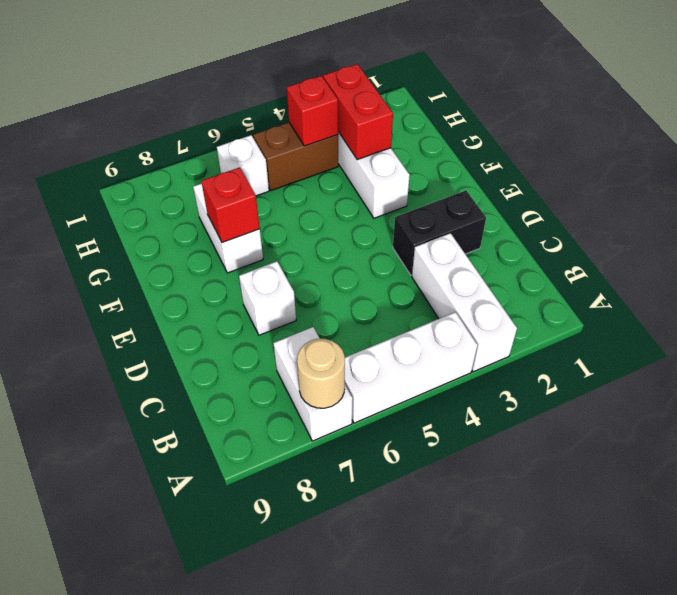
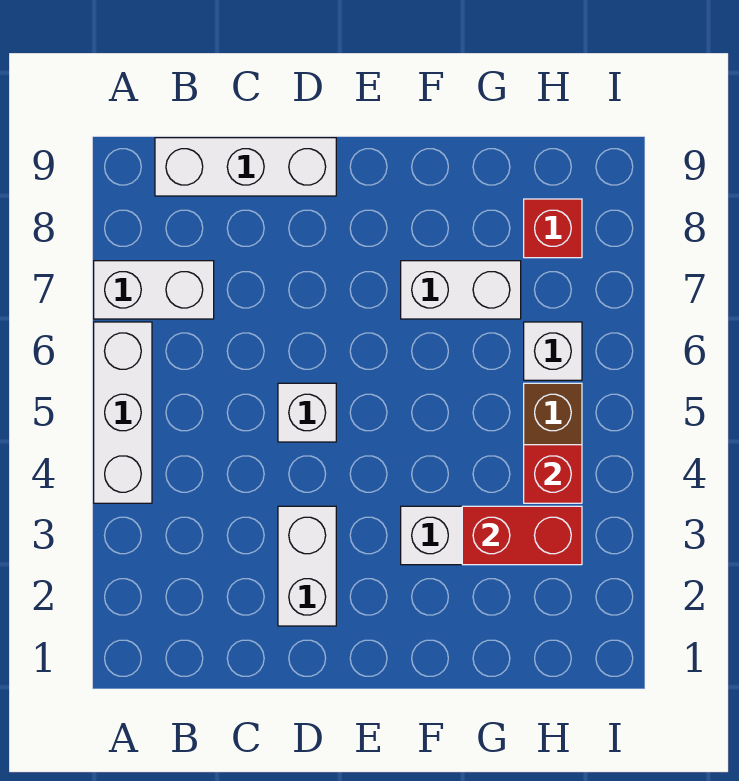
white brick A3:C3 level 1 -> white brick B9:D9 level 1
tan round brick A7 level 2 -> none
black brick D2:D3 level 1 -> white brick D2:D3 level 1
white brick D7 level 1 -> white brick D5 level 1
red brick F7 level 2 -> red brick H8 level 1

